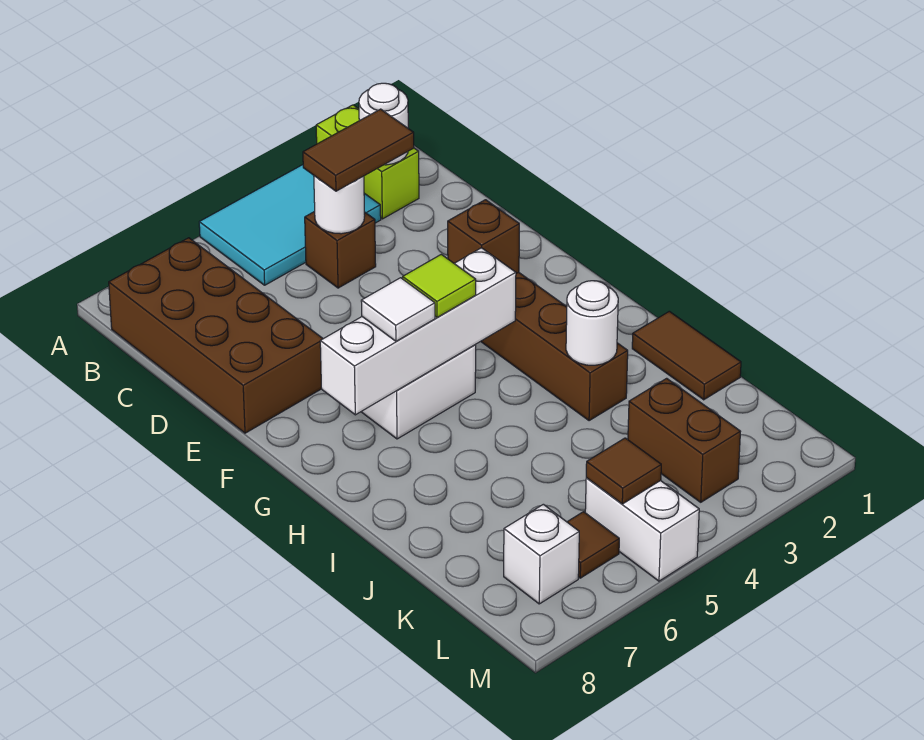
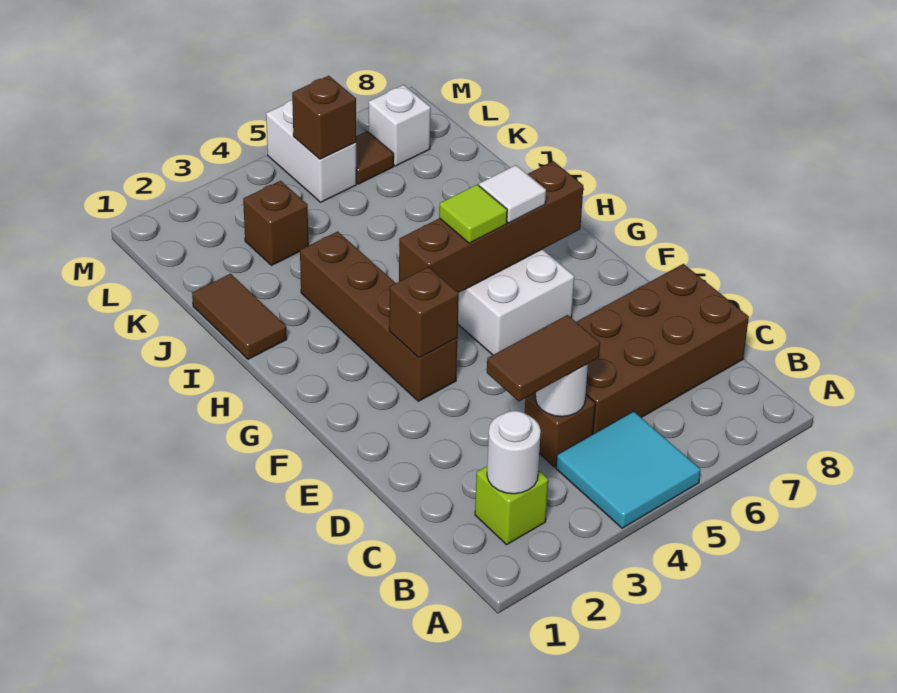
lime brick A2:B2 level 1 -> lime brick B2 level 1
cyan tile A3:B5 level 1 -> cyan tile A4:B5 level 1
brown brick B7:E8 level 1 -> brown brick C5:D8 level 1
white brick G4:G7 level 2 -> brown brick G4:G7 level 2
white round brick I3 level 2 -> none
brown brick K3:L3 level 1 -> brown brick K3 level 1
brown tile L5 level 2 -> brown brick L5 level 2

